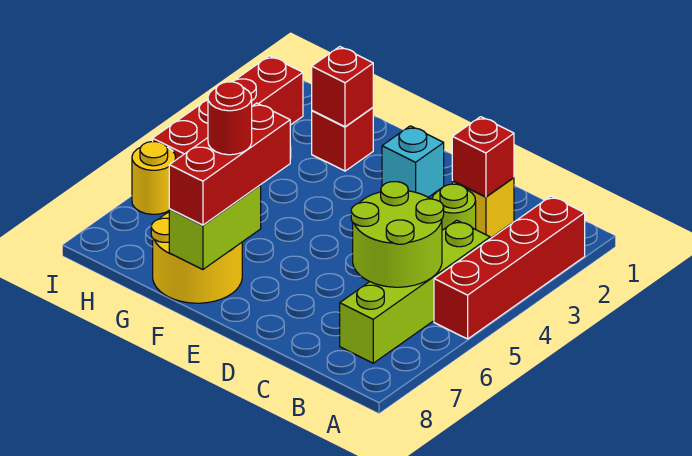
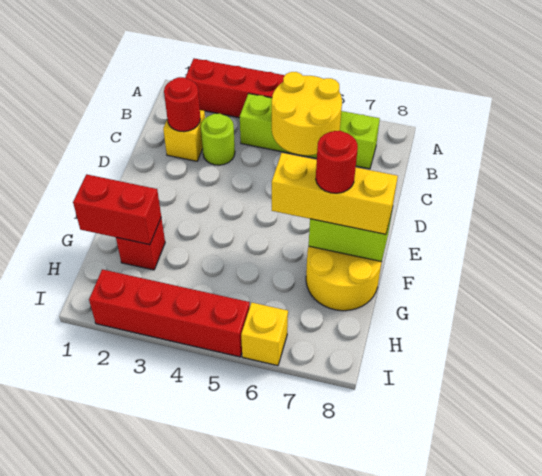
lime round brick B5:C6 level 2 -> yellow round brick B5:C6 level 2
red brick C2 level 2 -> red round brick C2 level 2
cyan brick E2 level 1 -> none
red brick F6:F8 level 3 -> yellow brick F6:F8 level 3
red brick G2 level 2 -> red brick G1:G2 level 2
yellow round brick I6 level 1 -> yellow brick I6 level 1

